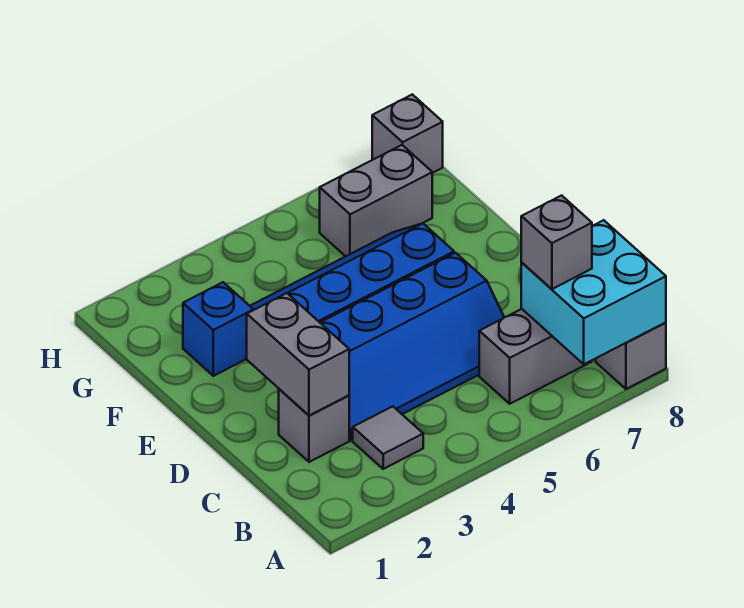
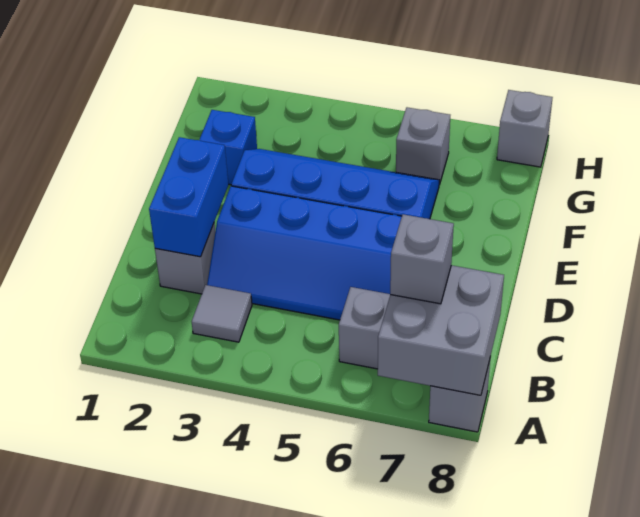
cyan brick A7:B8 level 2 -> grey brick A7:B8 level 2
grey brick C2:D2 level 2 -> blue brick C2:D2 level 2
grey brick G6:G7 level 1 -> grey brick G6 level 1

